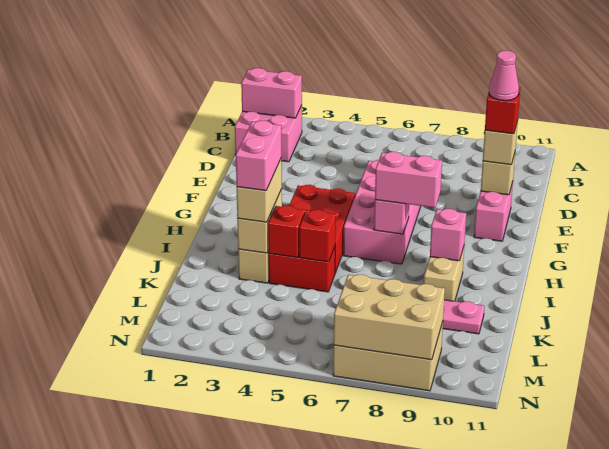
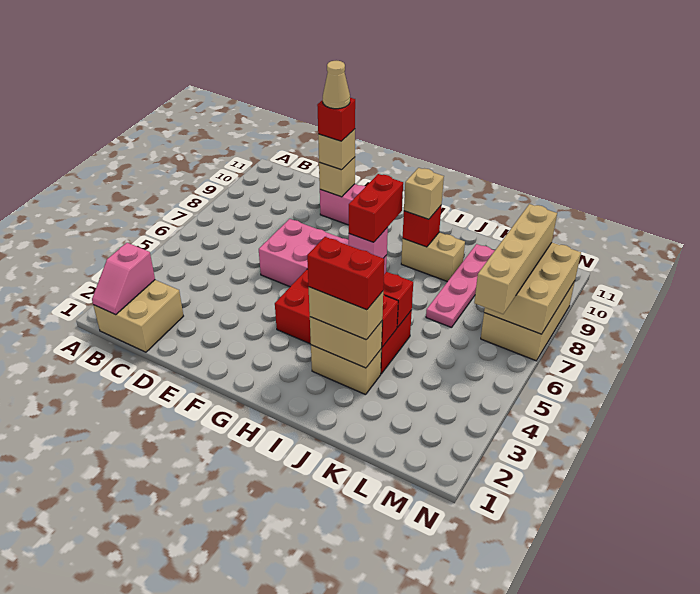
pink brick B1:C2 level 1 -> tan brick B1:C2 level 1
pink brick B1:B2 level 2 -> pink slope B1:B2 level 2 top 2
pink cone E10 level 5 -> tan cone E10 level 5
pink brick H7:H8 level 3 -> red brick H7:H8 level 3
pink brick I3:J3 level 4 -> red brick I3:J3 level 4
pink brick I9 level 2 -> red brick I9 level 2
none -> tan brick I9 level 3
none -> tan brick M6:M9 level 3

